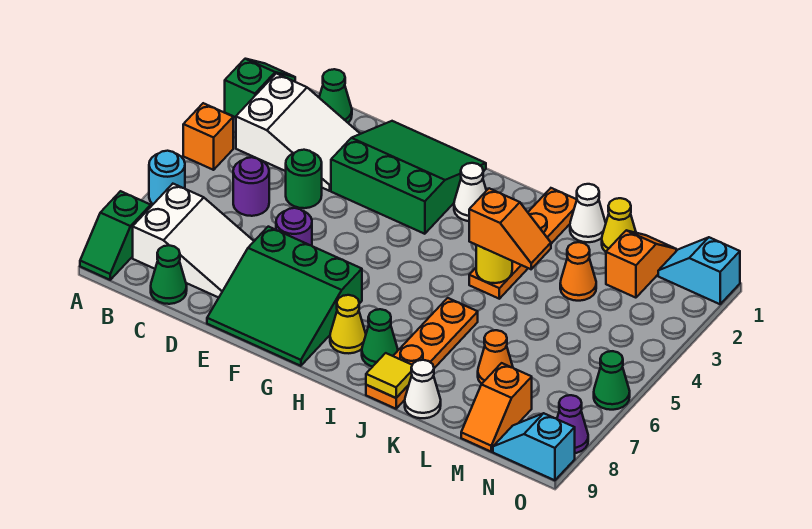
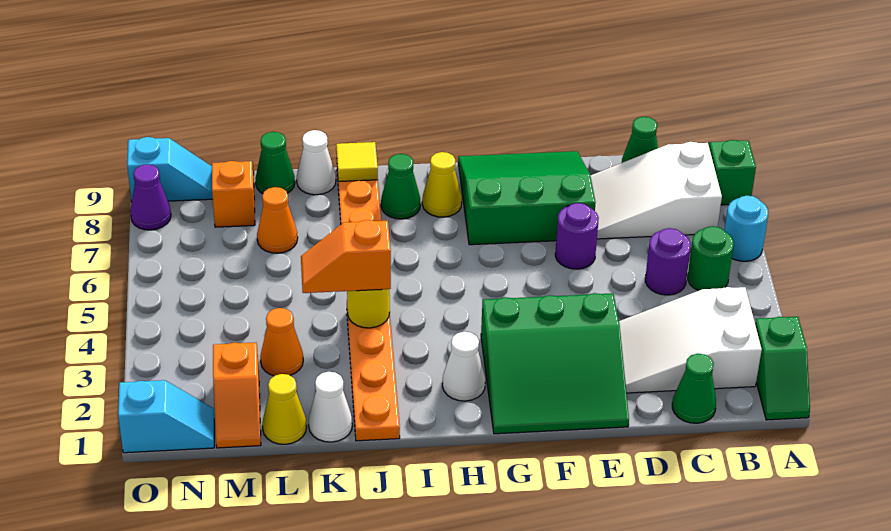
orange brick A4 level 1 -> none
green round brick D4 level 1 -> green round brick B5 level 1
green cone O6 level 1 -> green cone L9 level 1

